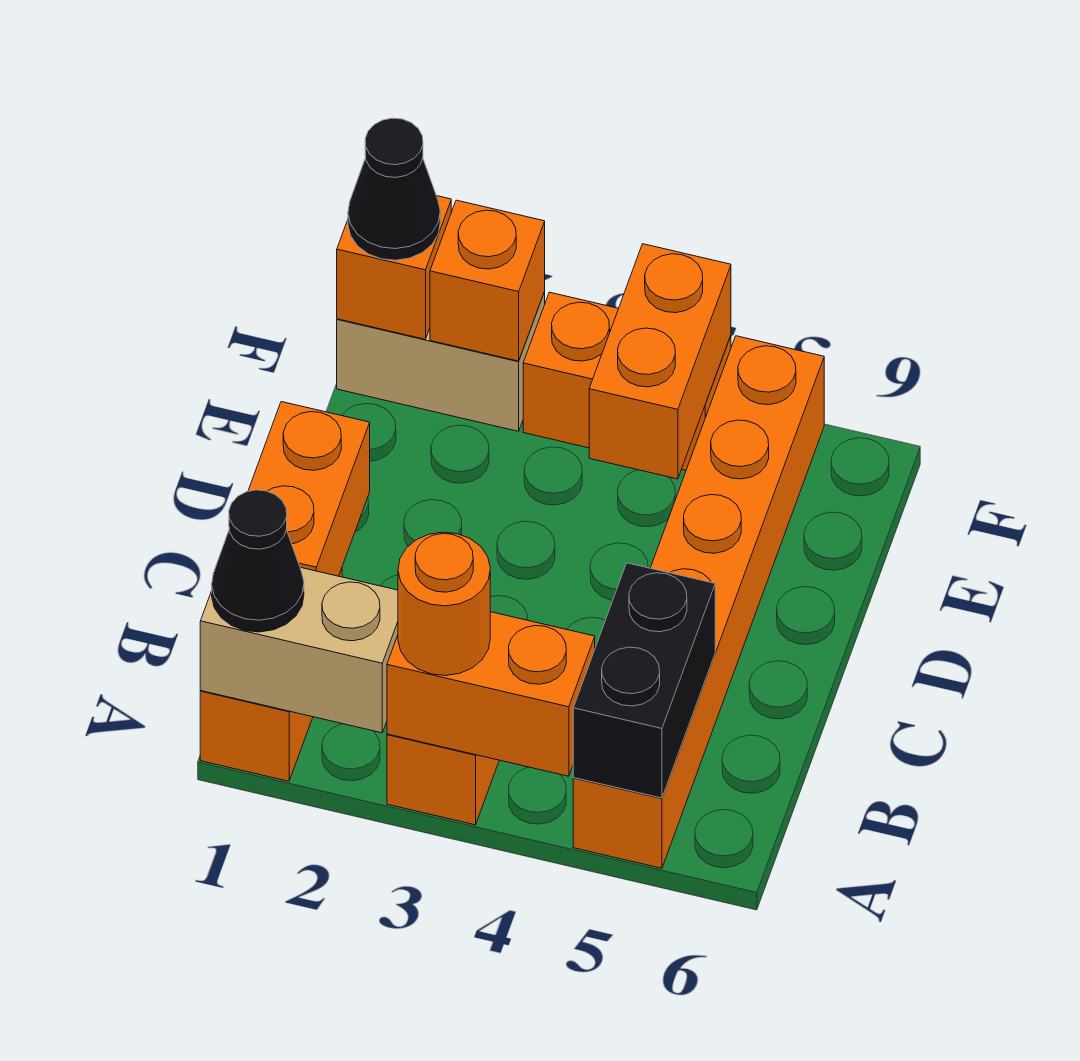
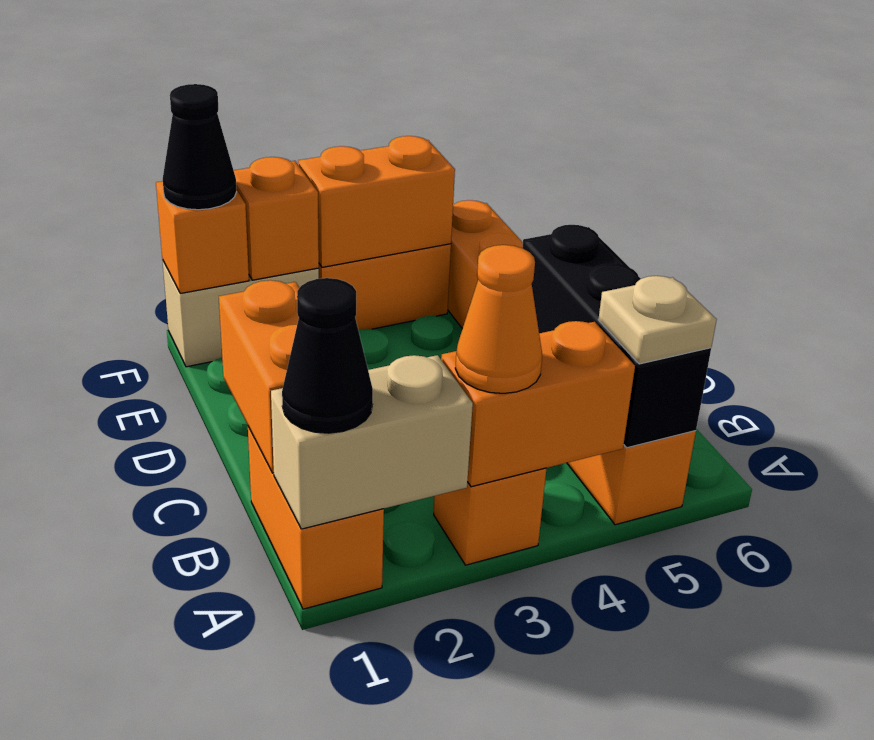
orange round brick A3 level 3 -> orange cone A3 level 3
black brick A5:B5 level 2 -> black brick A5:C5 level 2
none -> tan plate A5 level 3
orange brick E4:F4 level 2 -> orange brick F3:F4 level 2

